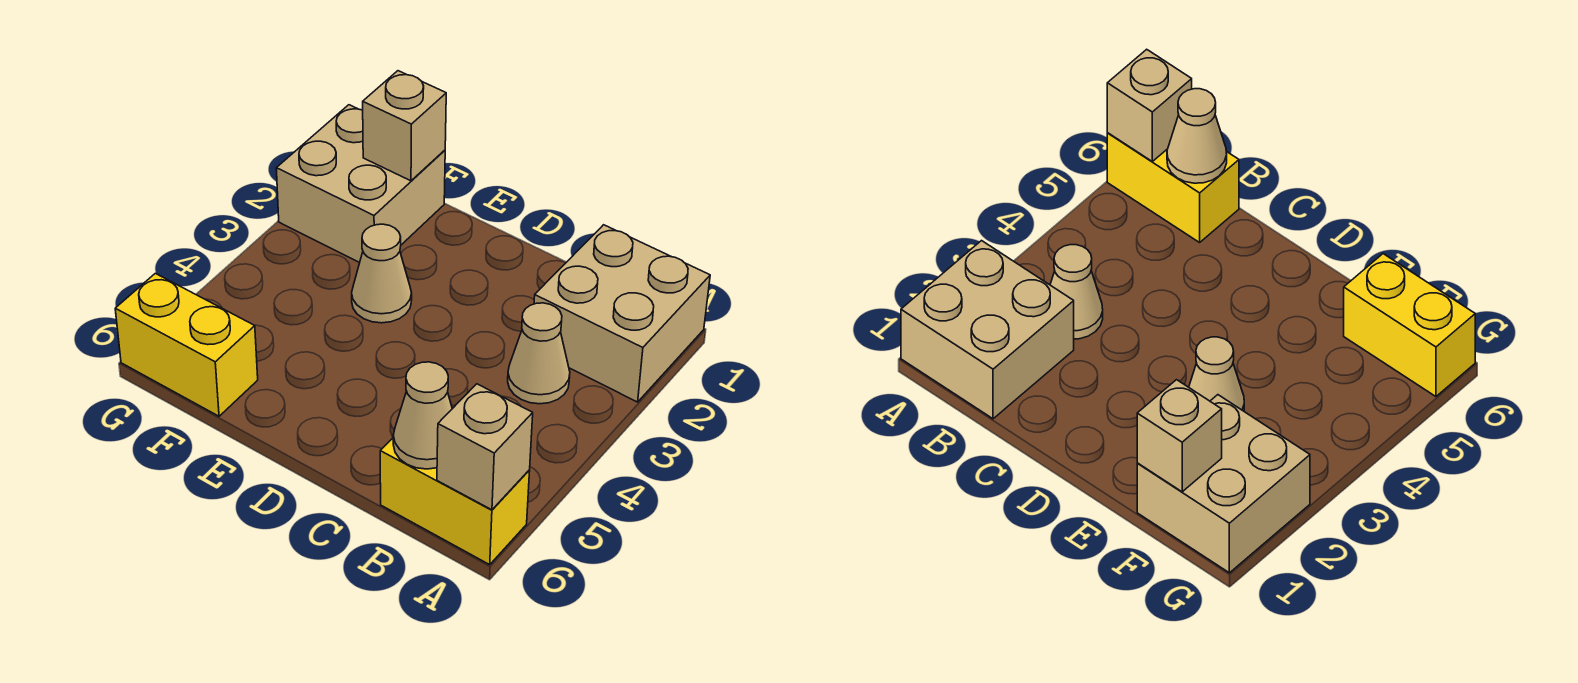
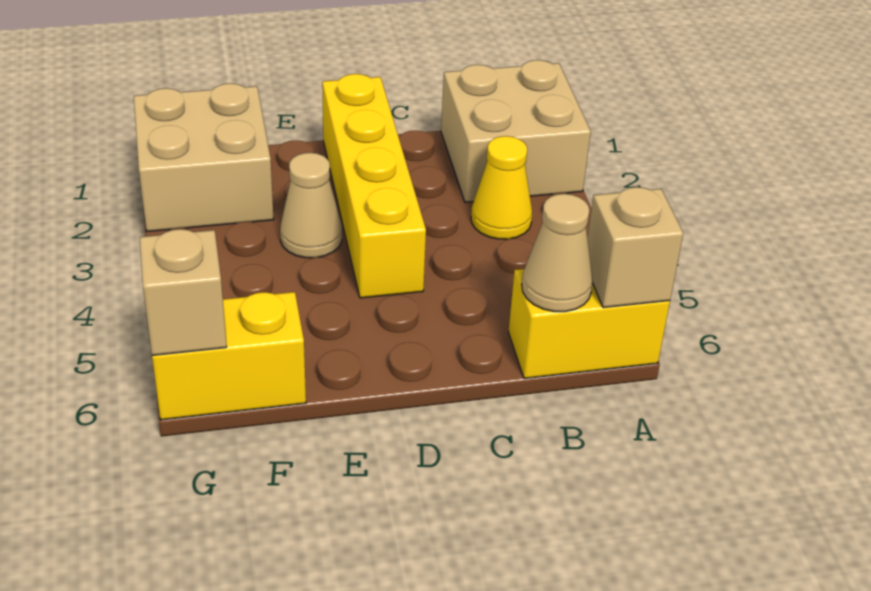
tan cone B3 level 1 -> yellow cone B3 level 1
none -> yellow brick D1:D4 level 1
tan brick F1 level 2 -> tan brick G6 level 2

